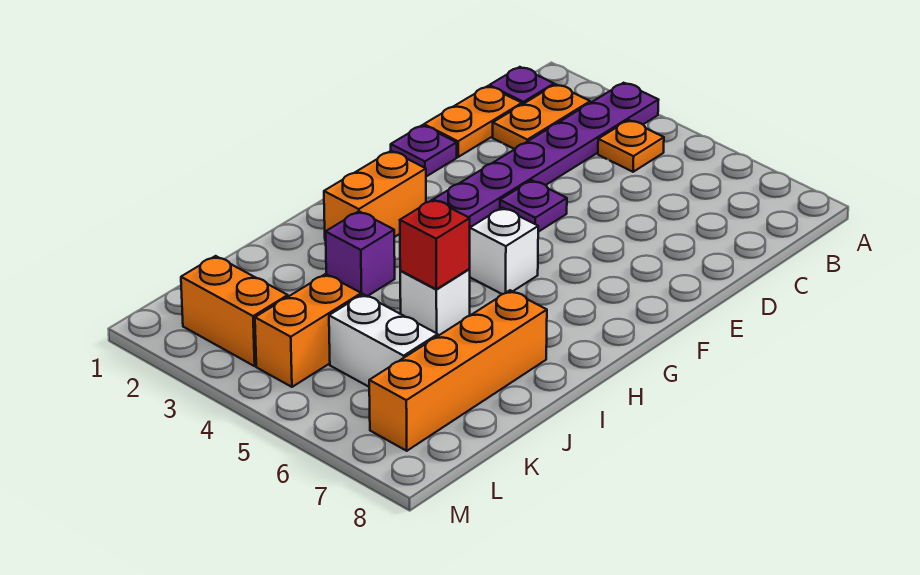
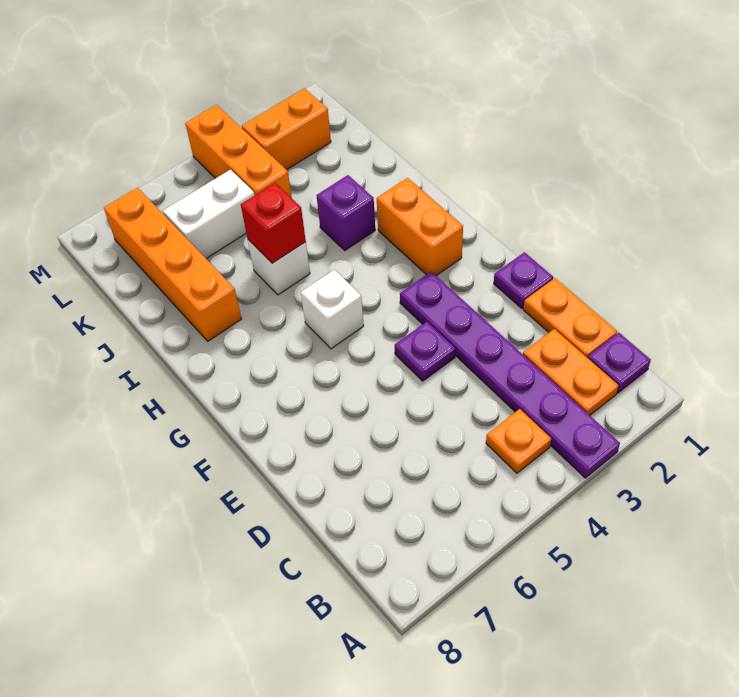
orange brick K4:L4 level 1 -> orange brick K4:M4 level 1

